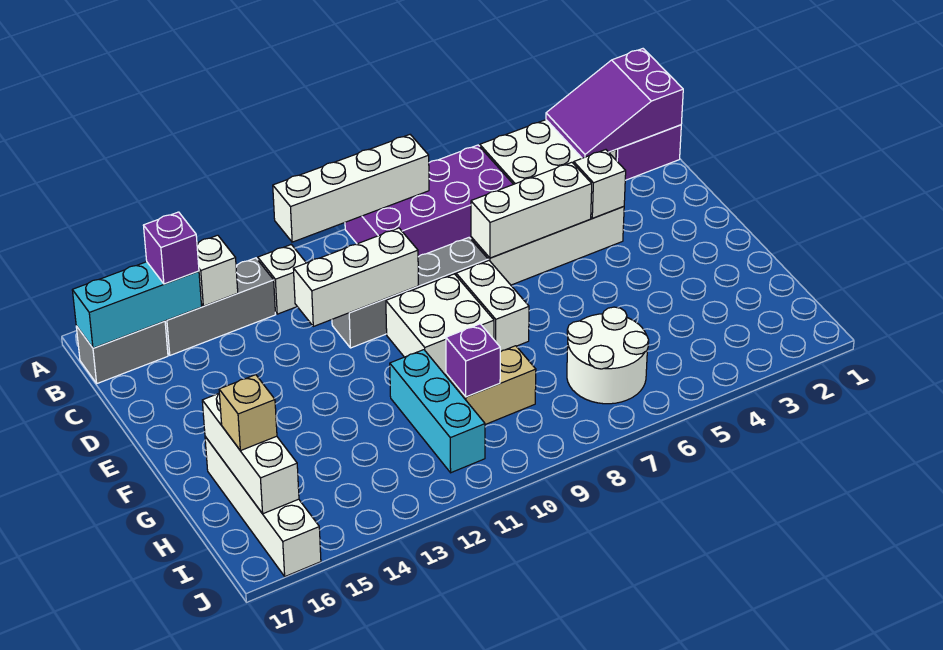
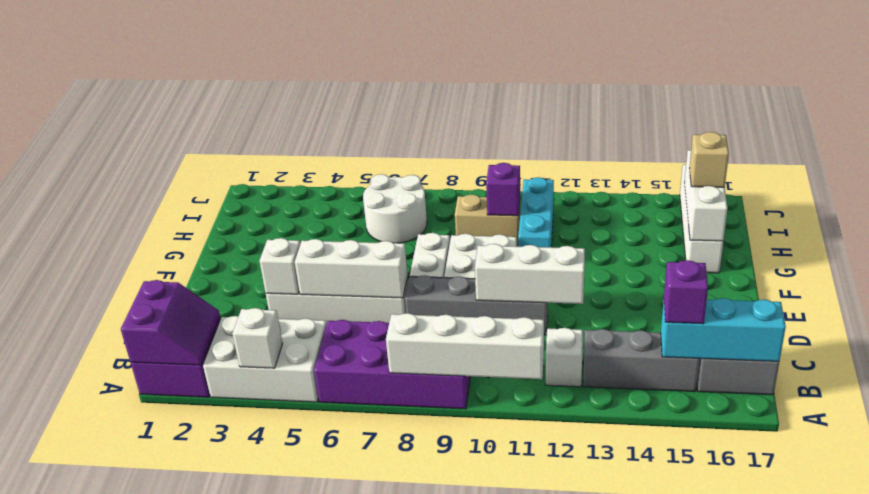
purple slope A1:B3 level 2 top 1 -> purple slope A1:B2 level 2 top 1
white brick B14 level 2 -> white brick A4 level 2

